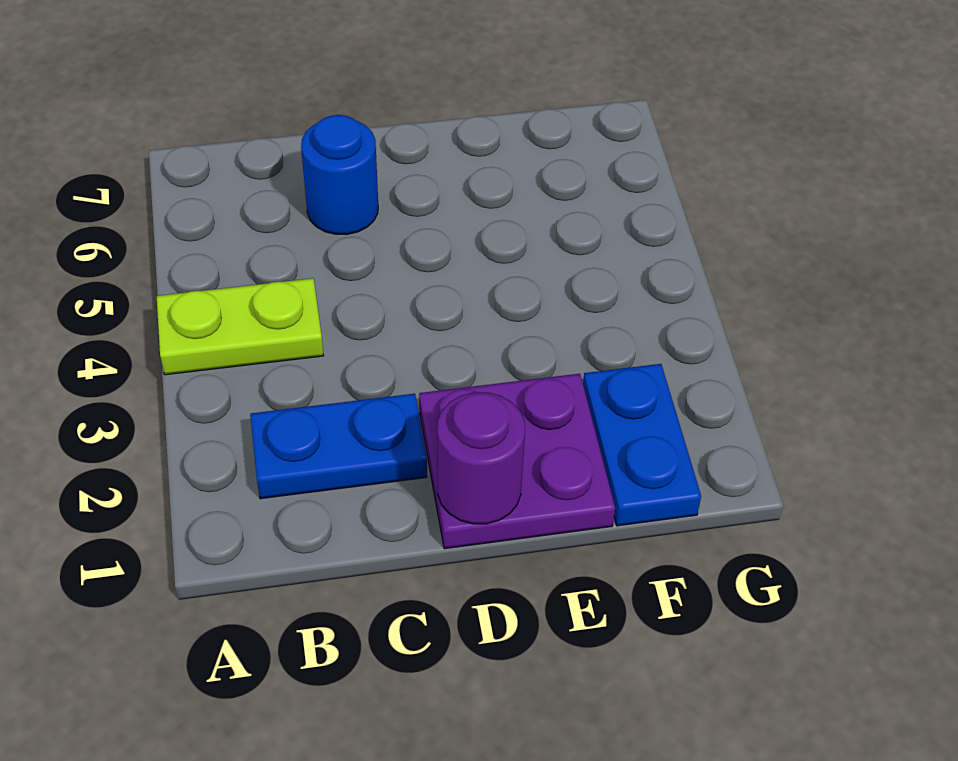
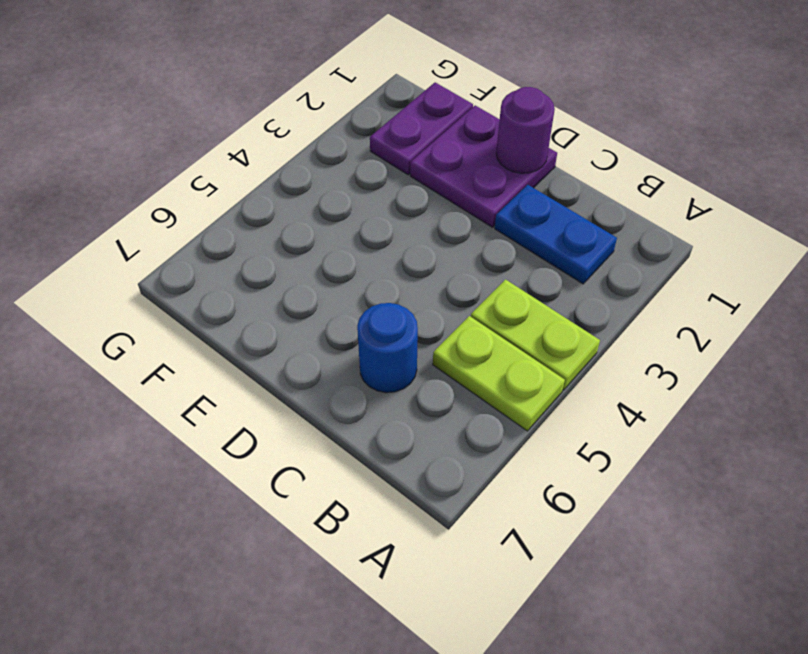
none -> lime plate A5:B5 level 1
blue plate F1:F2 level 1 -> purple plate F1:F2 level 1

